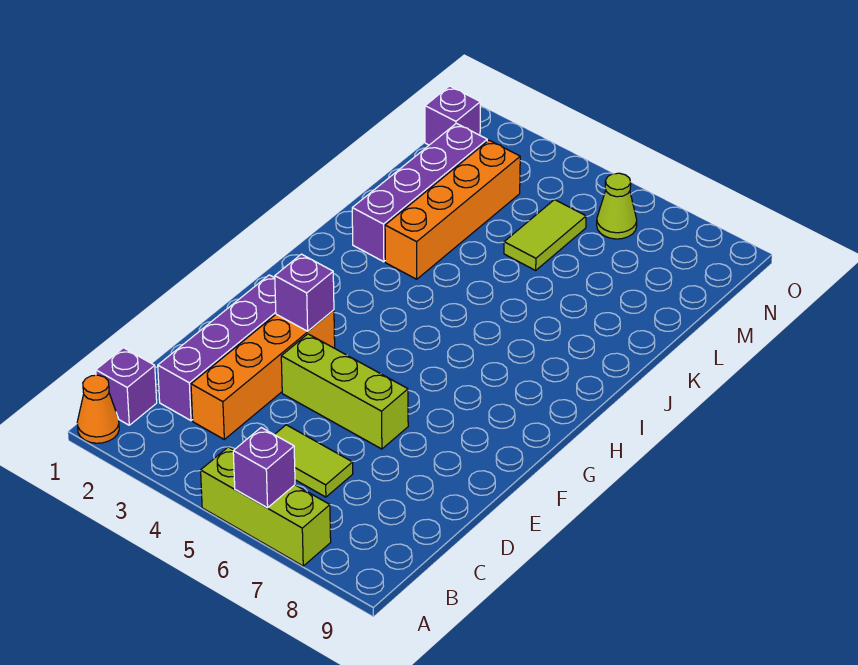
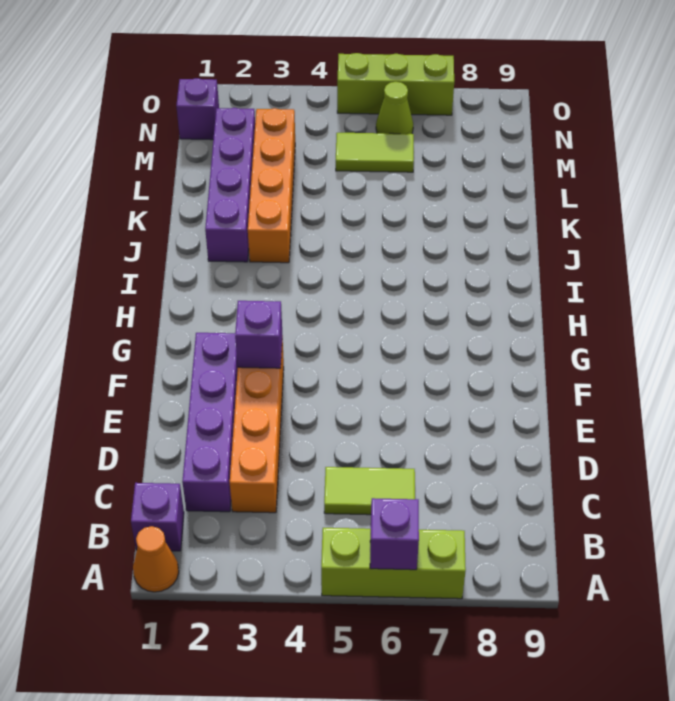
lime brick E4:E6 level 1 -> lime brick O5:O7 level 1
lime tile L5:M5 level 1 -> lime tile M5:M6 level 1

